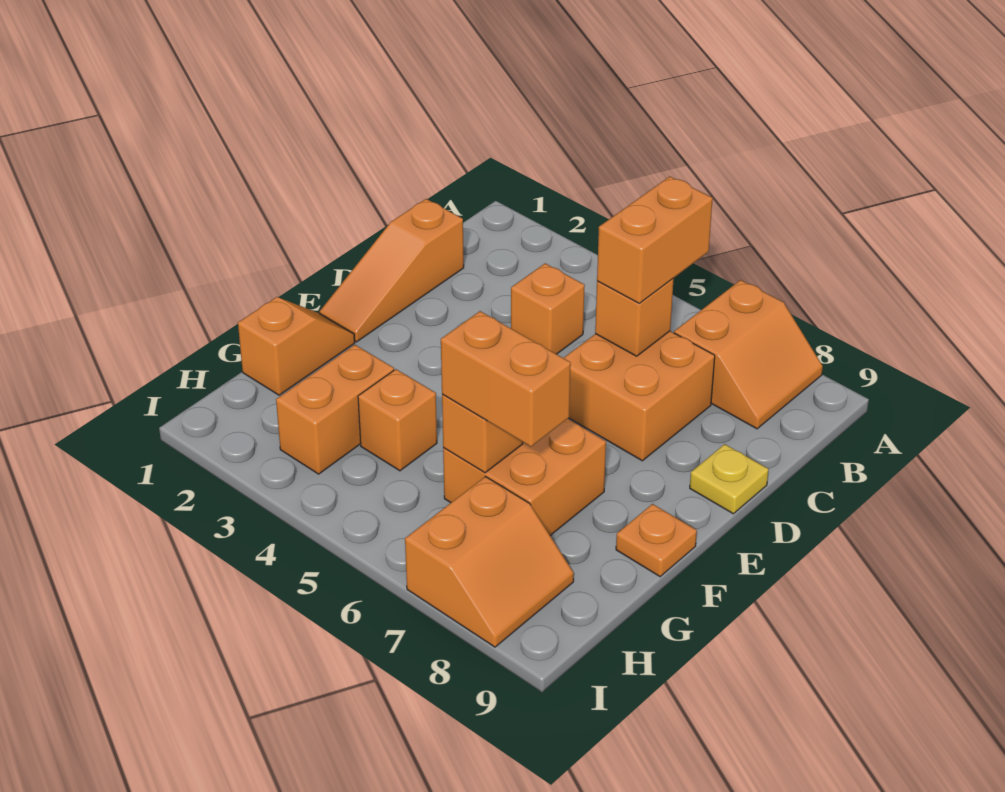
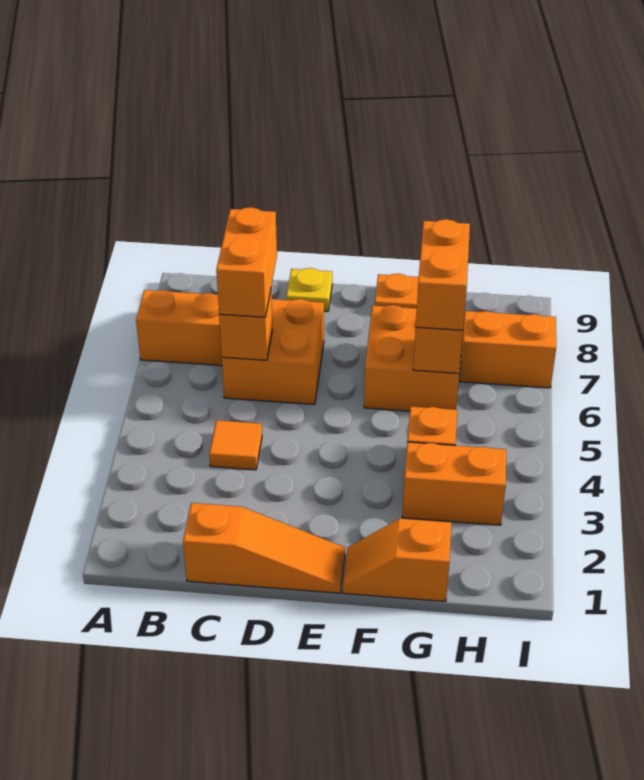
orange brick B6:C6 level 3 -> orange brick C6:C7 level 3
orange brick C4 level 1 -> orange tile C4 level 1

